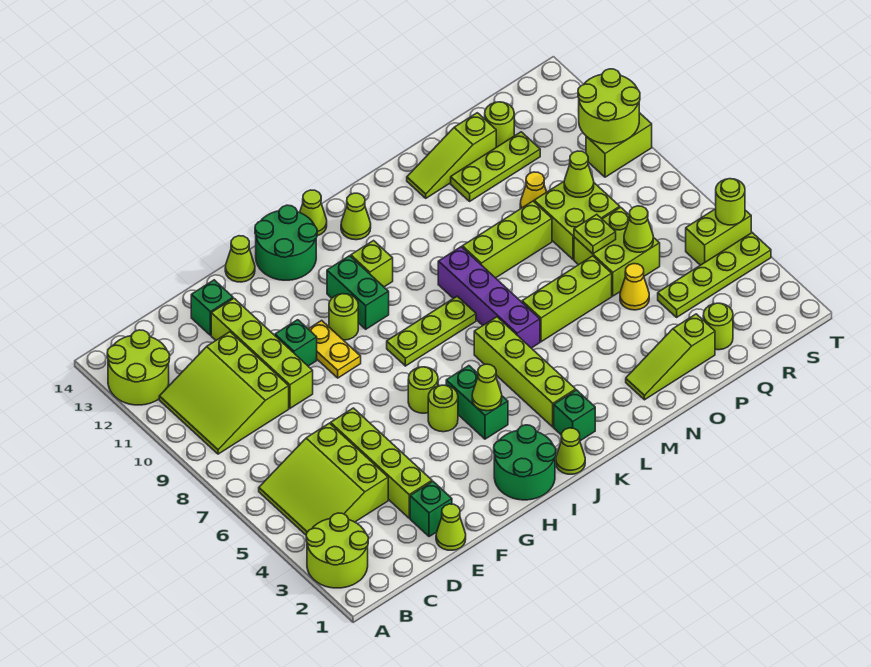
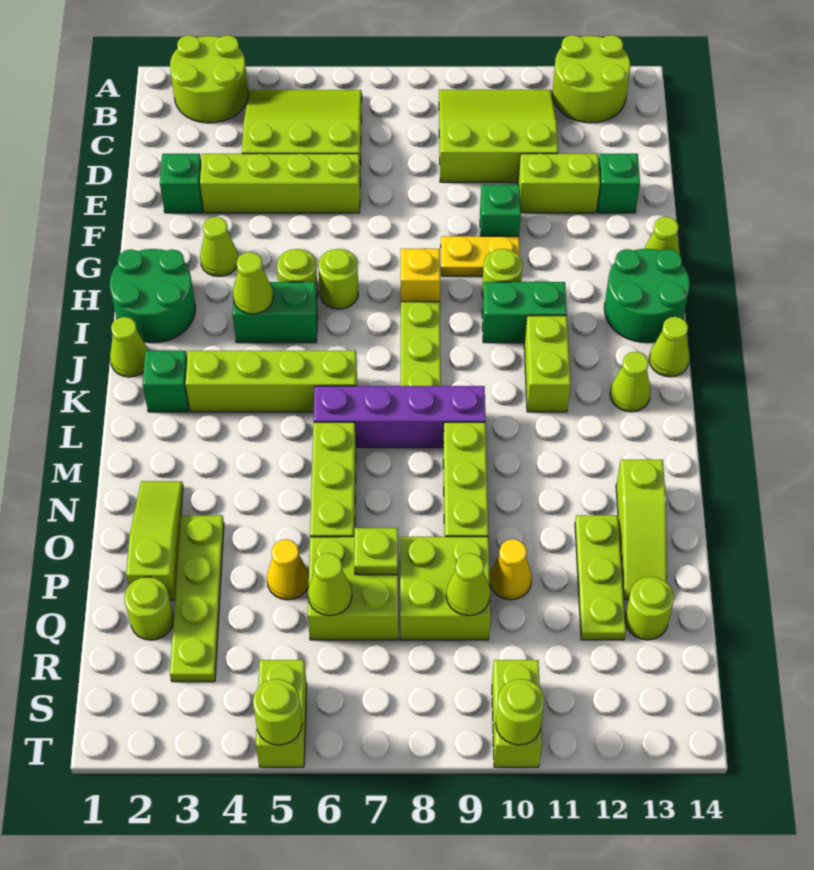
lime cone E1 level 1 -> lime cone G3 level 1
lime brick E9:E12 level 1 -> lime brick E11:E12 level 1
none -> yellow brick H8 level 1
lime brick J11 level 1 -> lime brick J11:K11 level 1
lime slope N13:P13 level 1 top P -> lime slope N13:P13 level 1 top N
lime plate Q4:T4 level 1 -> lime plate O3:R3 level 1
lime round brick S10:T11 level 2 -> lime round brick T10 level 2

